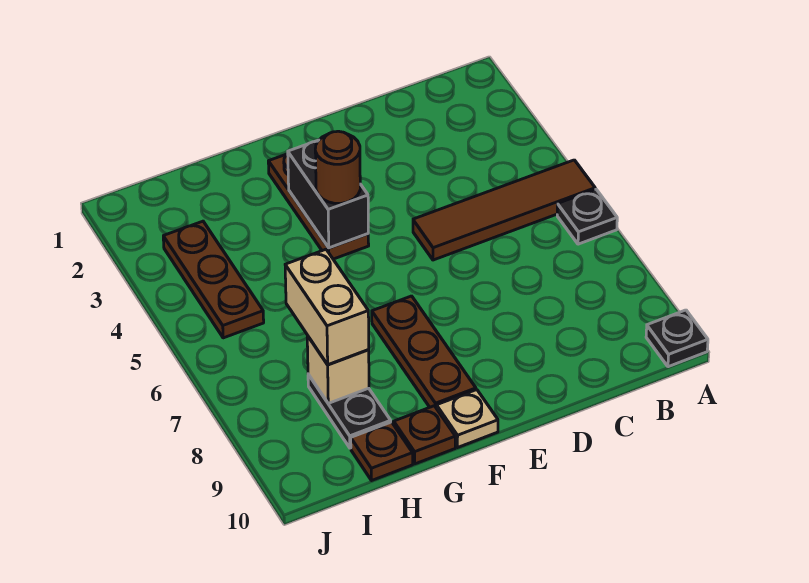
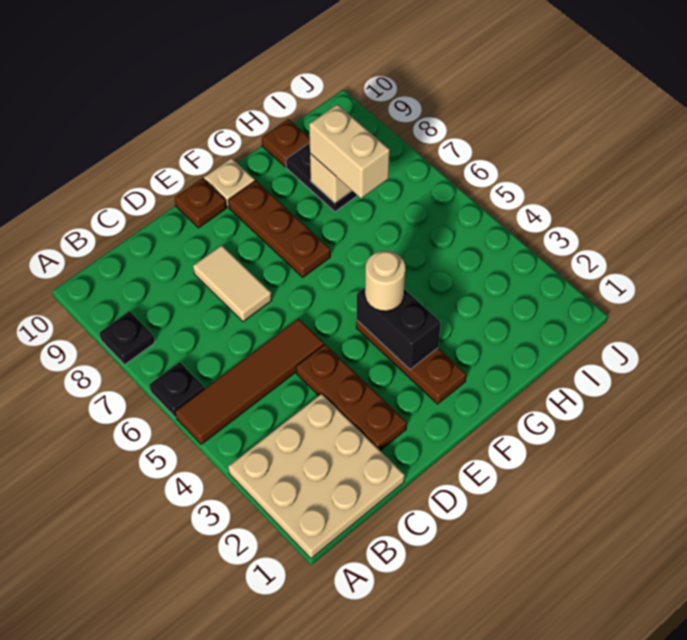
none -> tan plate A1:C3 level 1
black plate A10 level 1 -> black plate A8 level 1
none -> tan tile D7:D8 level 1
brown round brick F4 level 3 -> tan round brick F4 level 3
brown plate G10 level 1 -> brown plate E10 level 1
brown plate I3:I5 level 1 -> brown plate D2:D4 level 1

